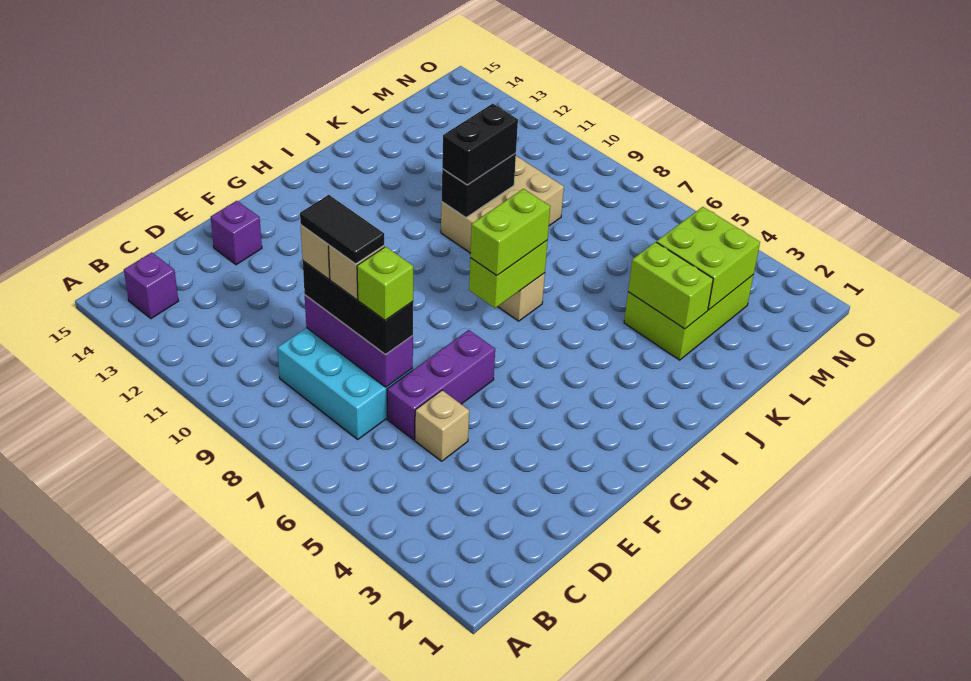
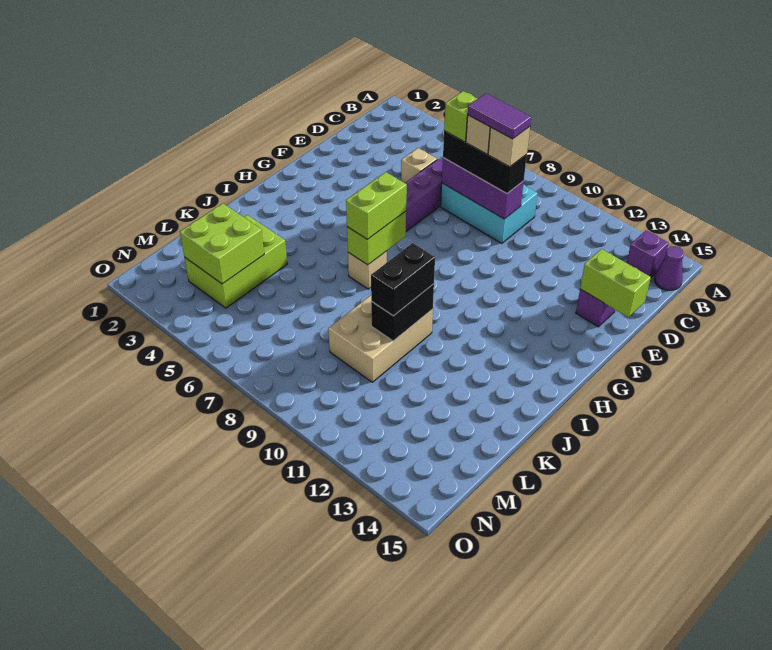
none -> purple cone B15 level 1
black tile D8:D9 level 5 -> purple tile D8:D9 level 5
lime brick K3:K4 level 2 -> lime brick E14:E15 level 2

